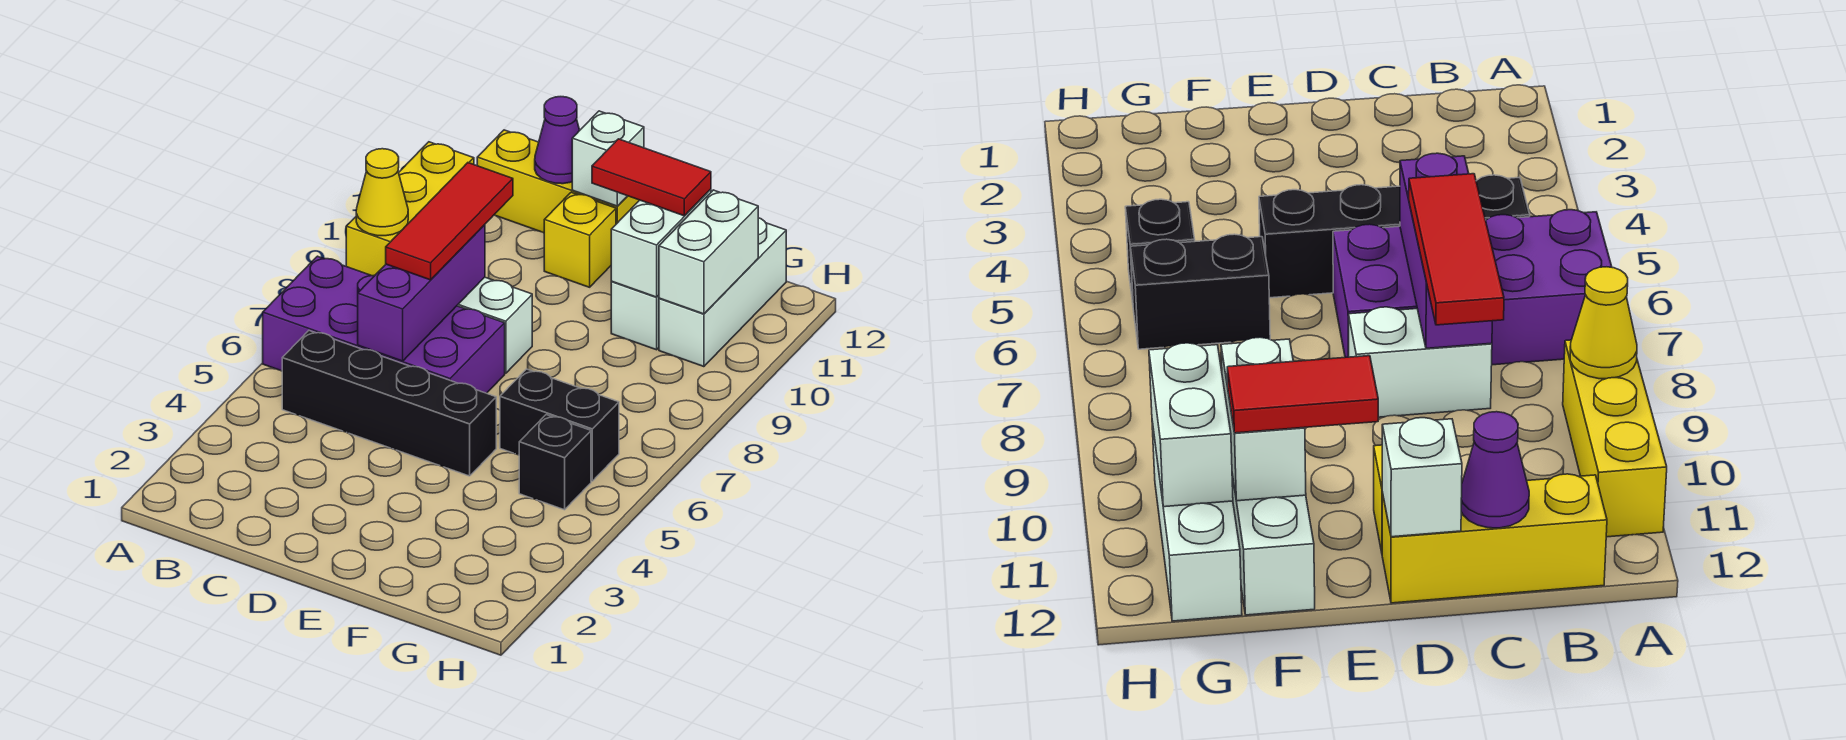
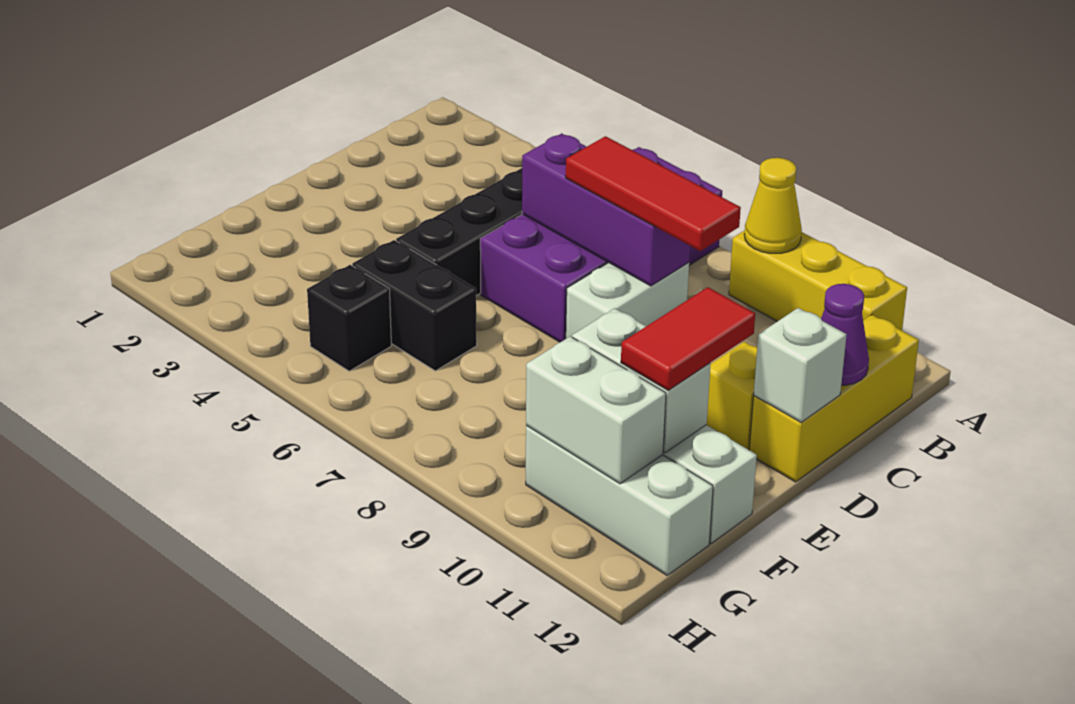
black brick F6:G6 level 1 -> black brick F5:F6 level 1

